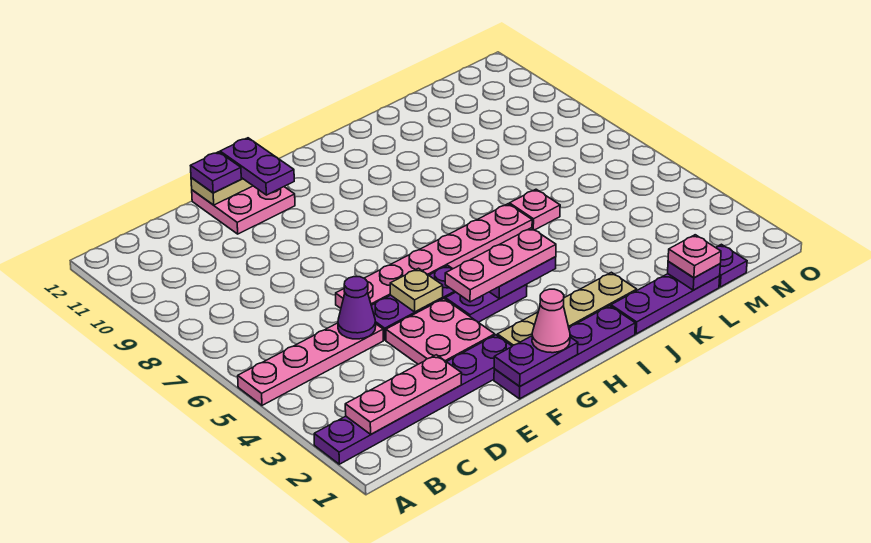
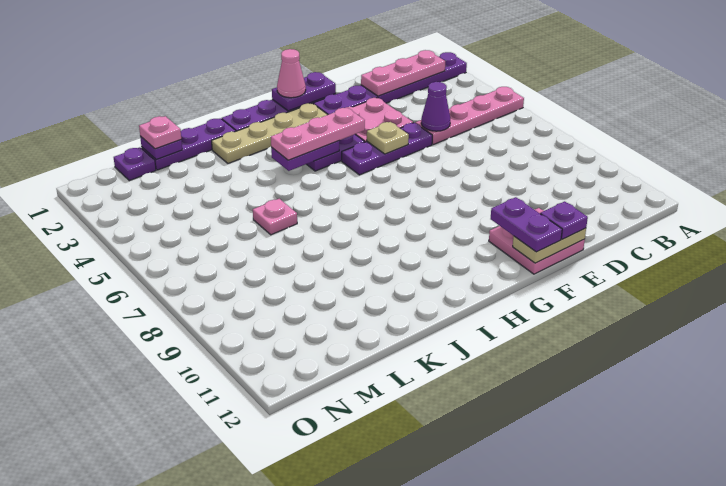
pink plate E6:J6 level 1 -> none

